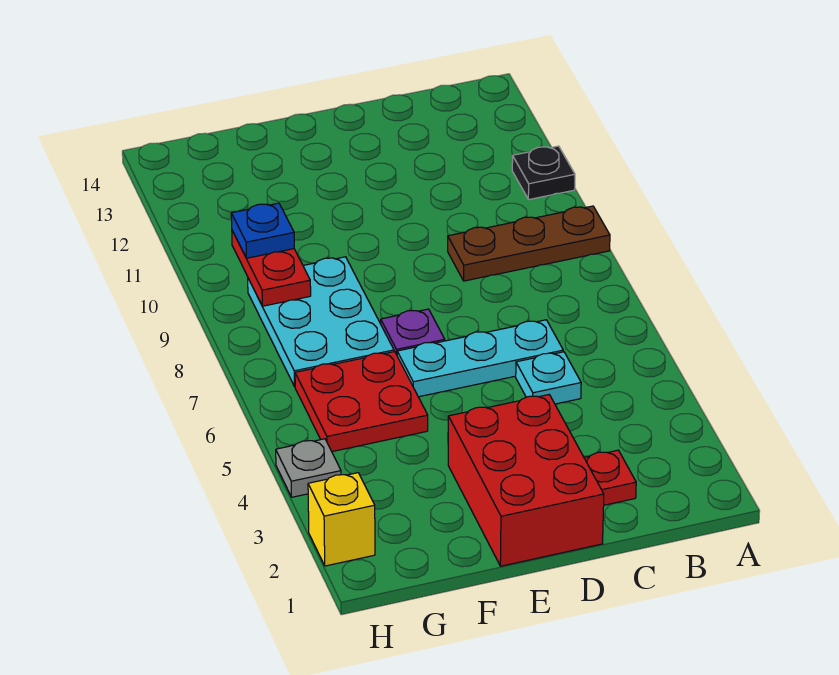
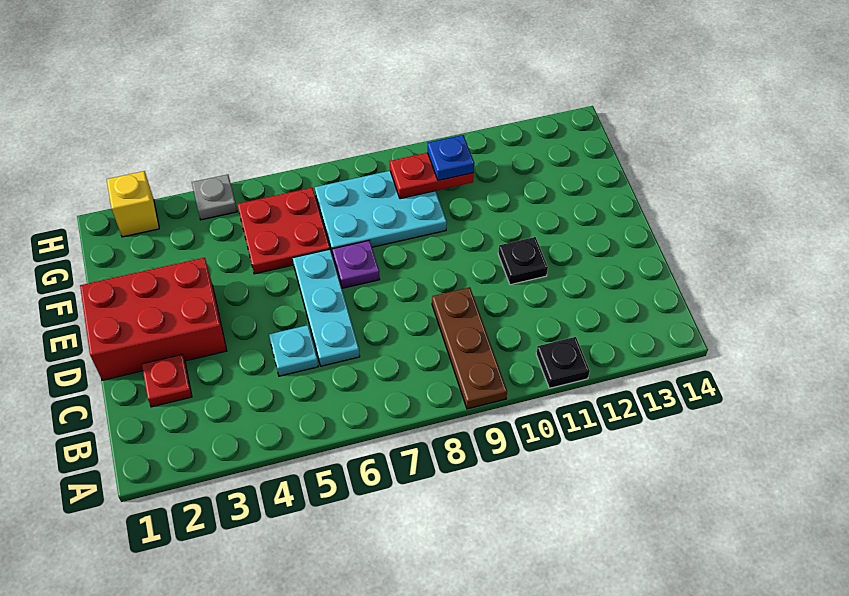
none -> black plate D11 level 1

